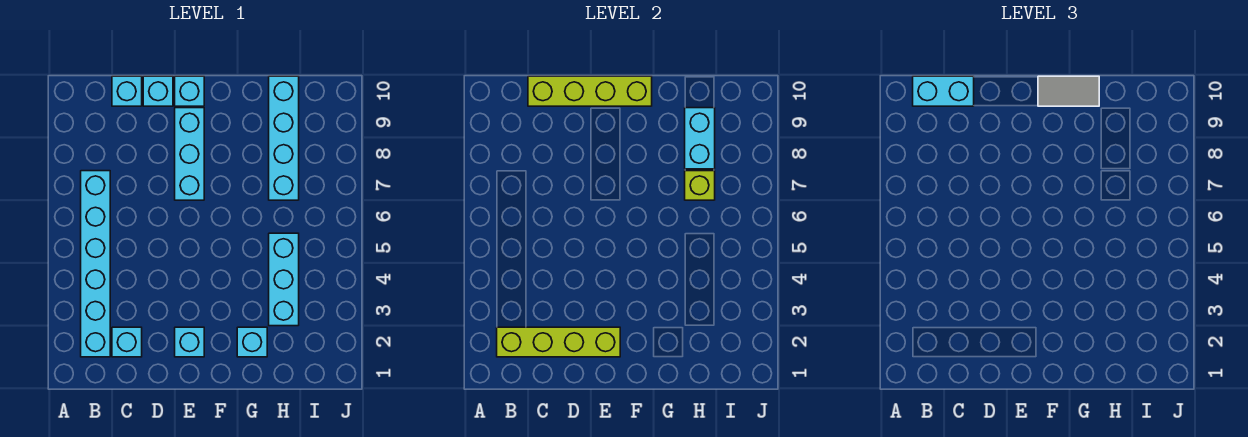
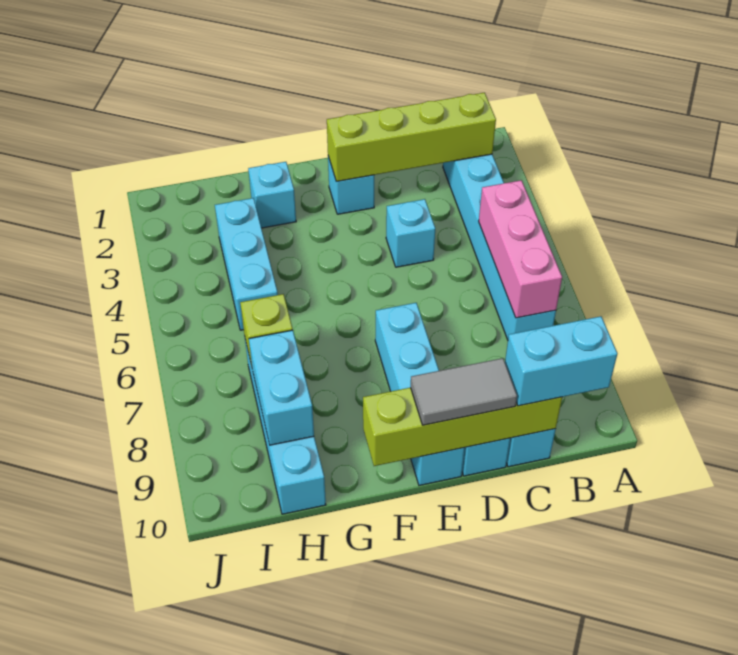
none -> pink brick B5:B7 level 2
cyan brick C2 level 1 -> cyan brick D4 level 1
grey tile F10:G10 level 3 -> grey tile D10:E10 level 3

